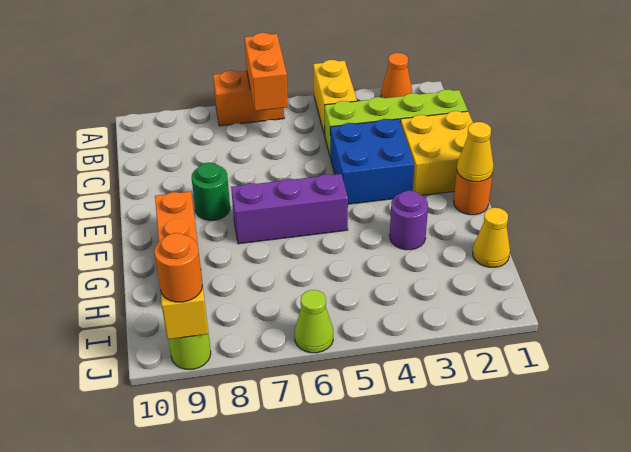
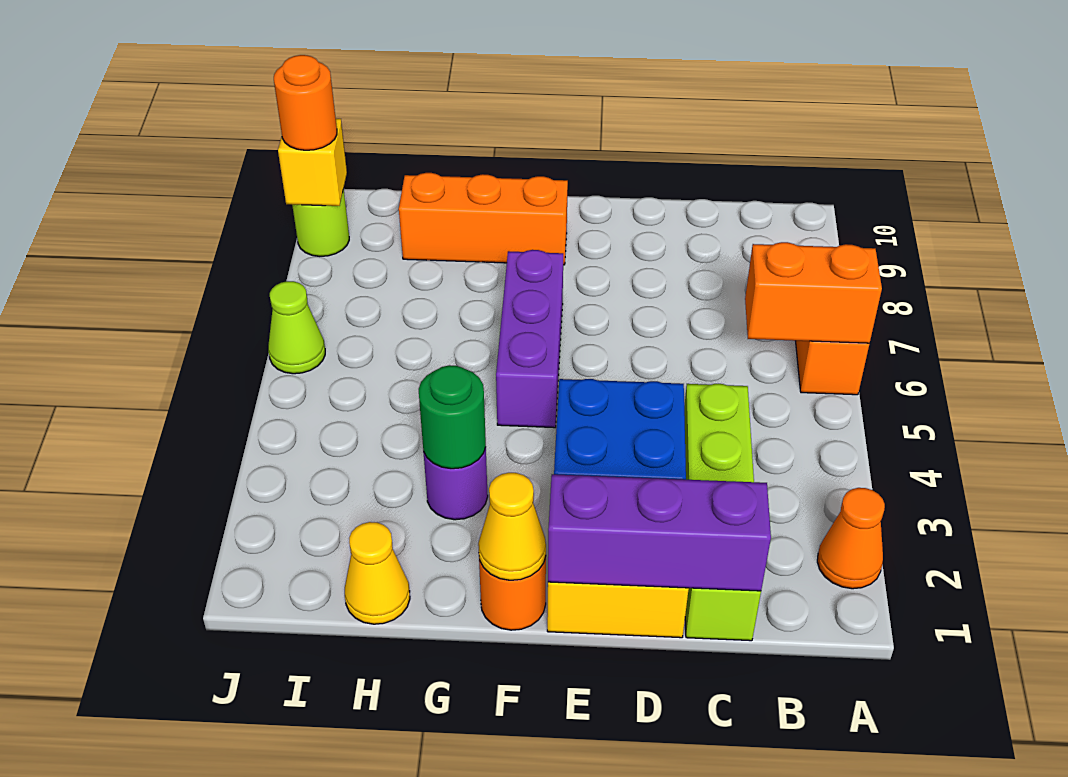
yellow brick A4:B4 level 1 -> none
none -> purple brick C1:E1 level 2
green round brick E8 level 1 -> green round brick G3 level 2

